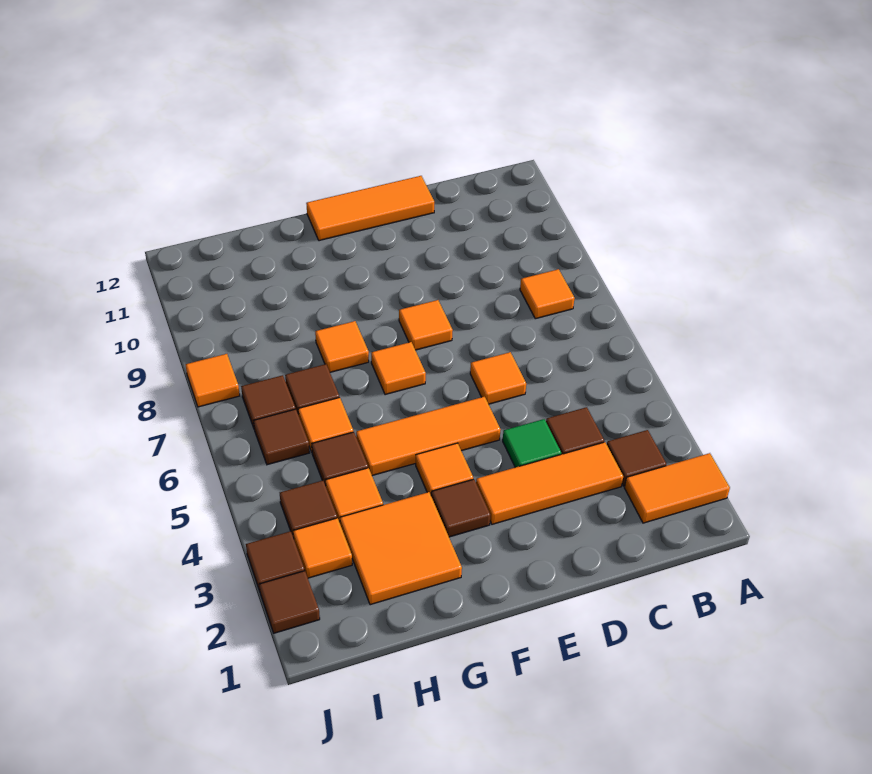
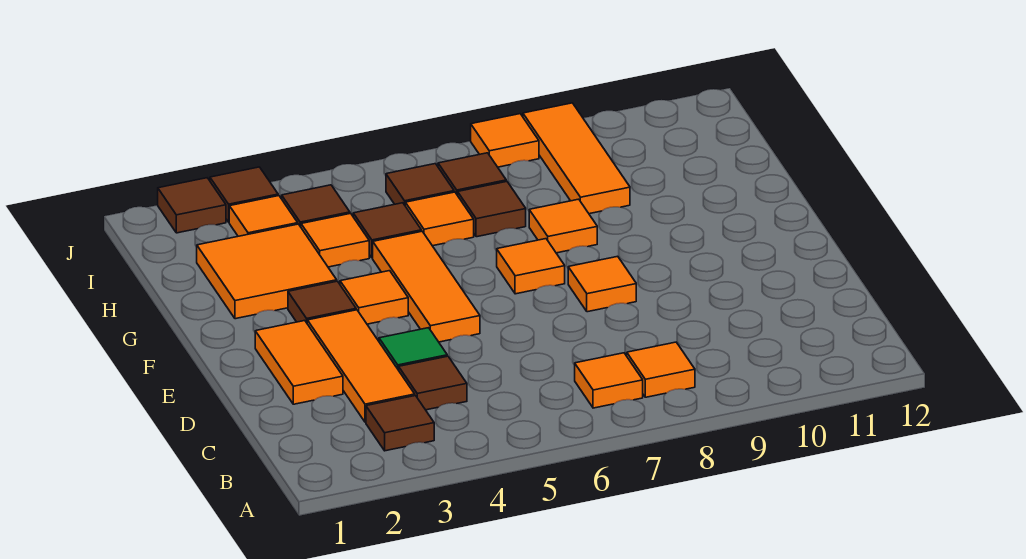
orange tile A2:B2 level 1 -> orange tile D2:E2 level 1
orange tile D6 level 1 -> orange tile B7 level 1
orange tile D12:F12 level 1 -> orange tile H9:J9 level 1

